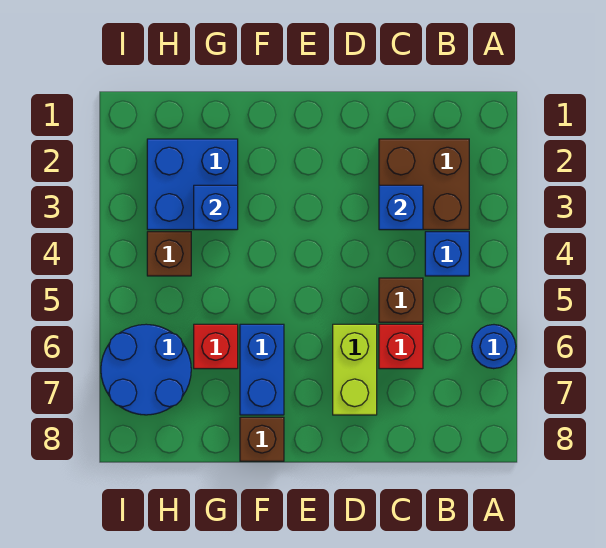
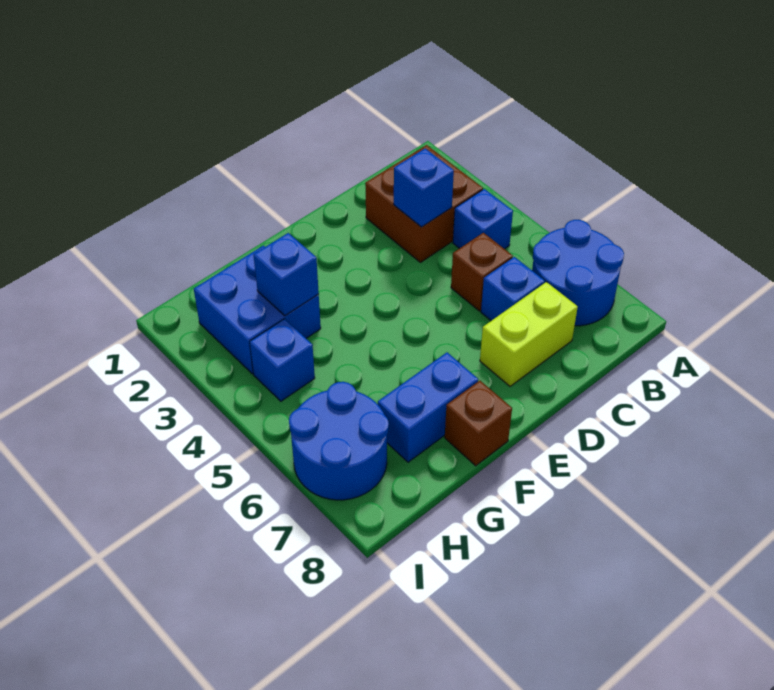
blue round brick A6 level 1 -> blue round brick A6:B7 level 1
red brick C6 level 1 -> blue brick C6 level 1
lime brick D6:D7 level 1 -> lime brick C7:D7 level 1
blue brick F6:F7 level 1 -> blue brick F7:G7 level 1
red brick G6 level 1 -> none
brown brick H4 level 1 -> blue brick H4 level 1

